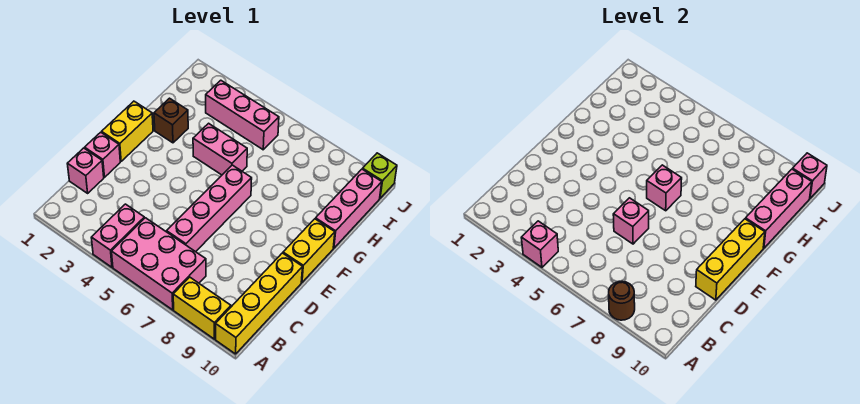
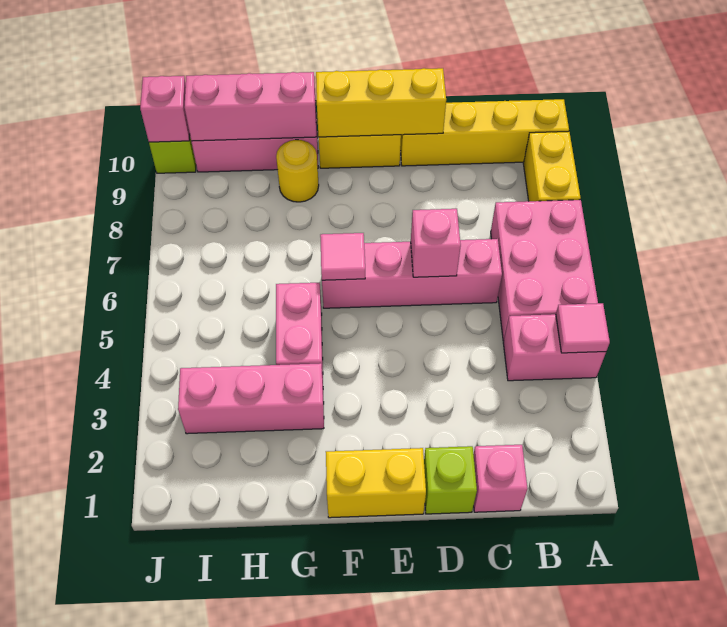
pink brick A4 level 2 -> pink tile A4 level 2
brown round brick A8 level 2 -> none
pink brick D1 level 1 -> lime brick D1 level 1
pink brick F6 level 2 -> pink tile F6 level 2
brown brick G2 level 1 -> none
none -> yellow round brick G9 level 1
pink brick I3:I5 level 1 -> pink brick G3:I3 level 1

